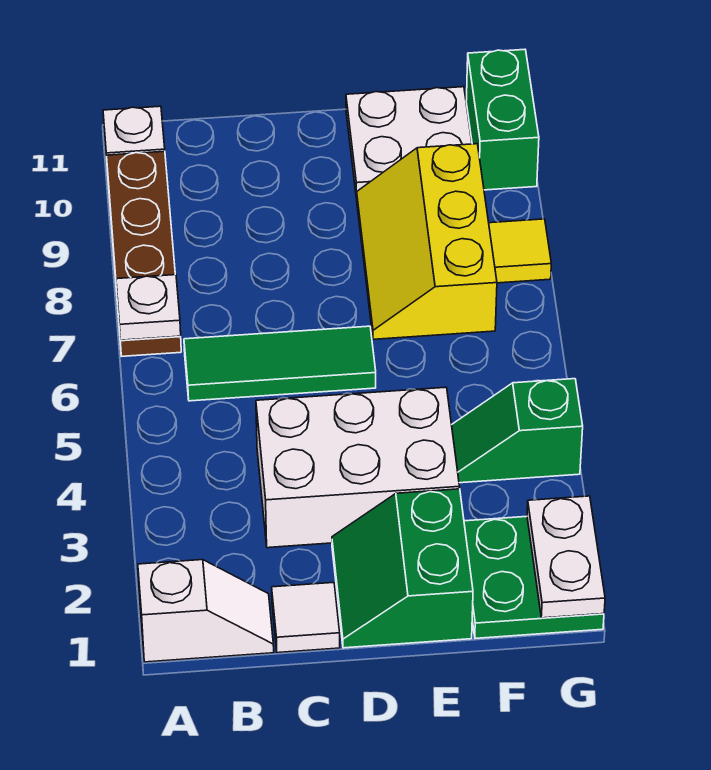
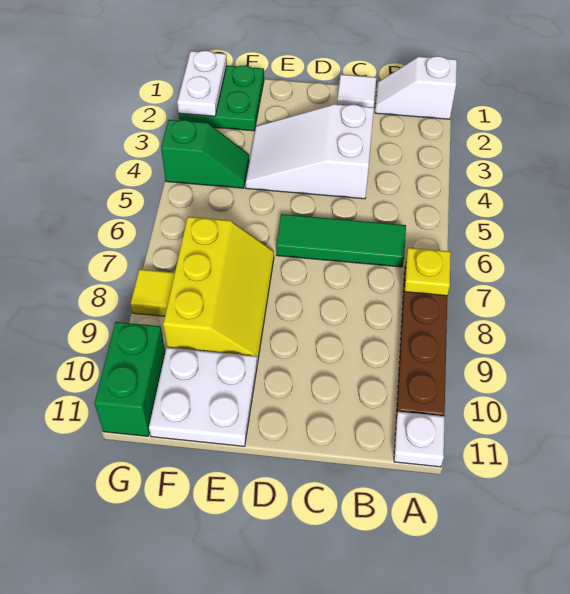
white plate A7 level 2 -> yellow plate A7 level 2
white brick C3:E4 level 1 -> white slope C3:E4 level 1 top C
green slope D1:E2 level 1 top E -> none

